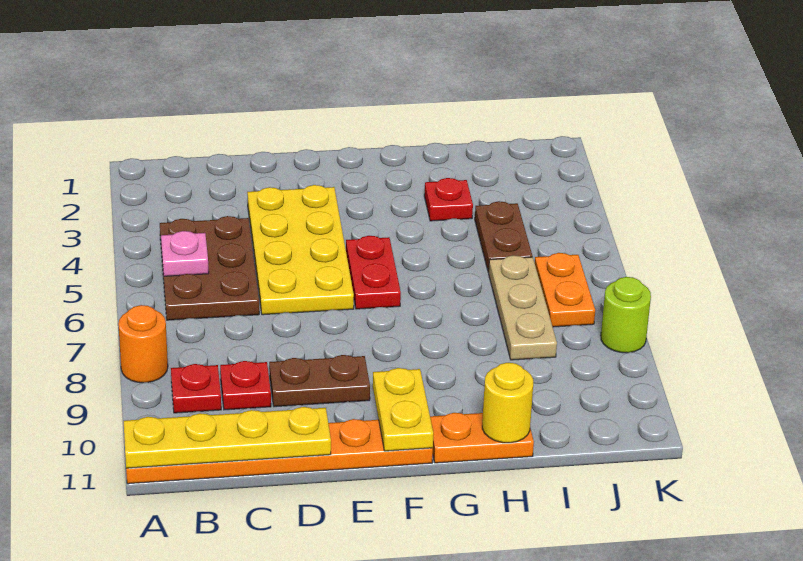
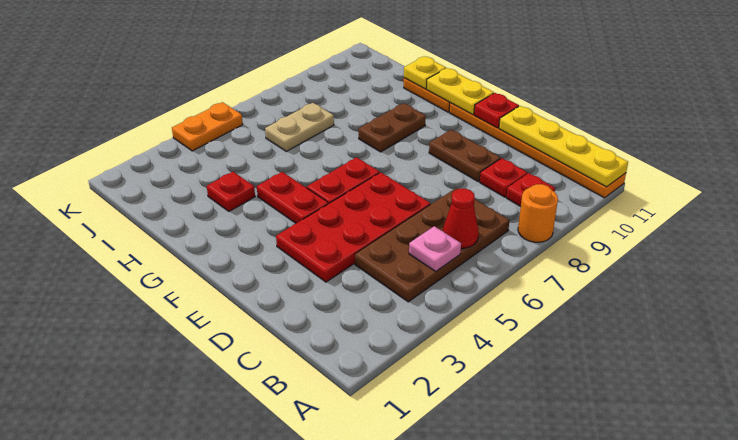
brown plate B4:C6 level 1 -> brown plate B4:C7 level 1
none -> red cone B6 level 2
yellow plate D3:E6 level 1 -> red plate D3:E6 level 1
none -> red plate E11 level 2
none -> red plate F4:G4 level 1
yellow plate F10:F11 level 2 -> yellow plate F11:G11 level 2
yellow round brick H11 level 2 -> yellow plate H11 level 2
brown plate I4:I5 level 1 -> brown plate G8:G9 level 1
tan plate I6:I8 level 1 -> tan plate I6:I7 level 1
orange plate J6:J7 level 1 -> orange plate K4:K5 level 1
lime round brick K8 level 1 -> none

